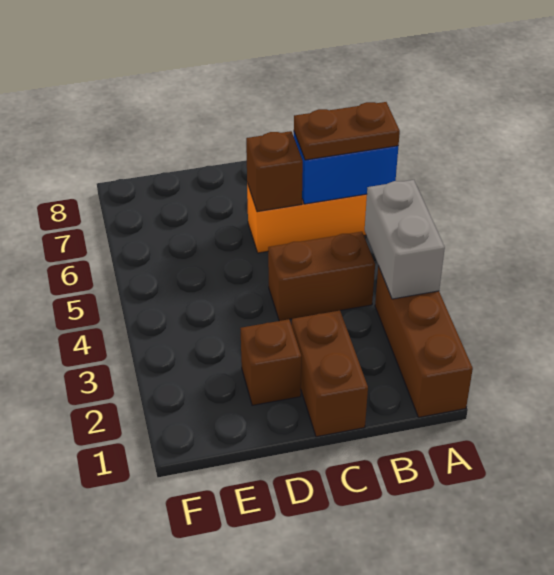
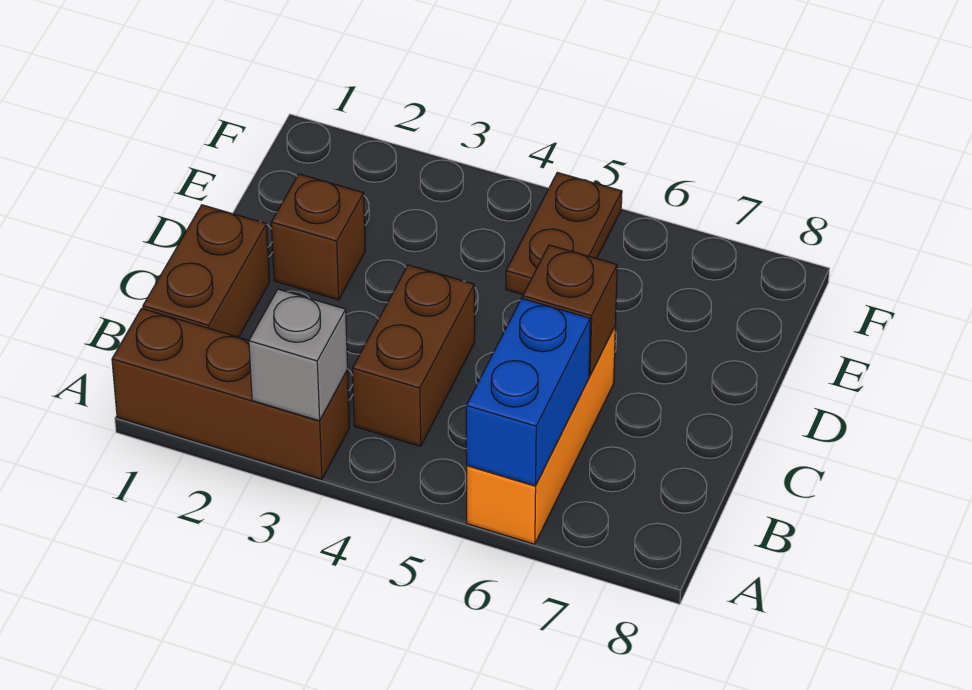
grey brick A3:A4 level 2 -> grey brick A3 level 2
brown plate A6:B6 level 3 -> brown plate E5:F5 level 1
brown brick C1:C2 level 1 -> brown brick B1:C1 level 1

